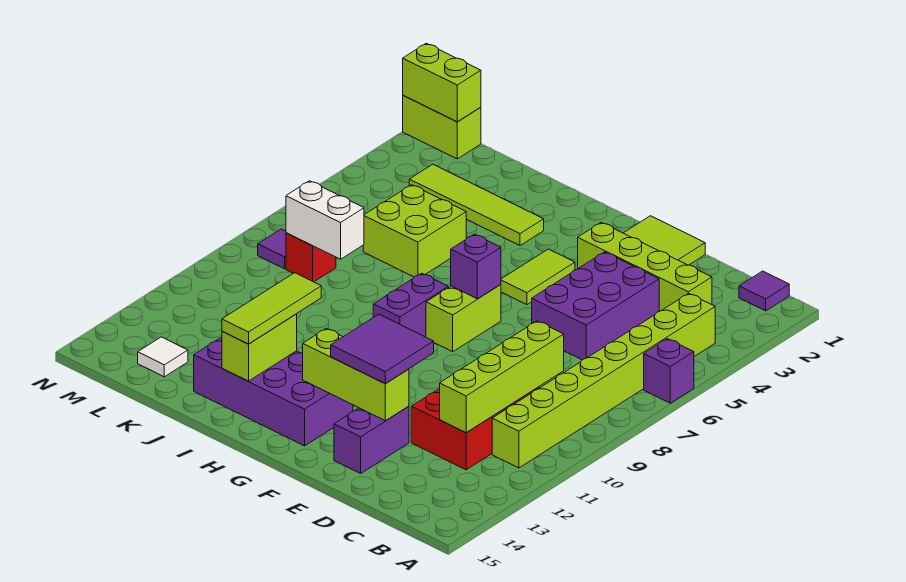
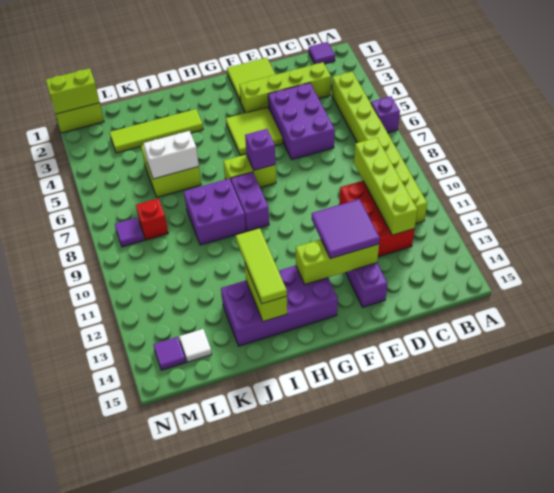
lime tile G4:G5 level 1 -> lime tile F4:G5 level 1
lime brick G7:G8 level 1 -> lime brick G7:H7 level 1
none -> purple brick I8:J9 level 1
white brick K8:L8 level 2 -> white brick J6:K6 level 2
none -> purple tile M14 level 1

